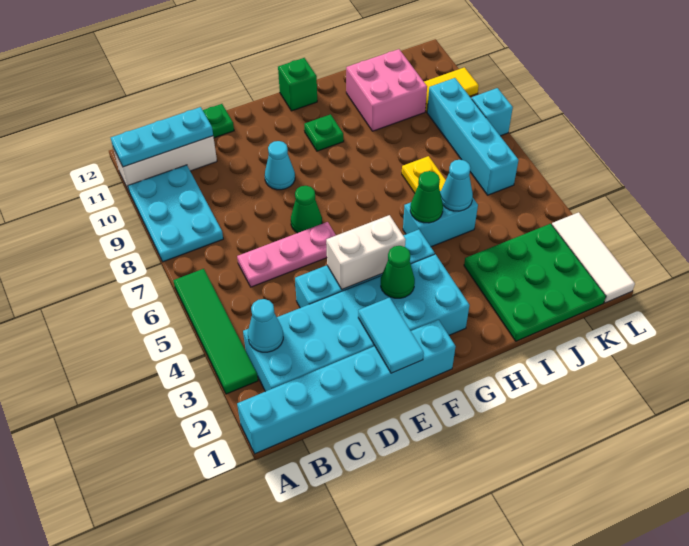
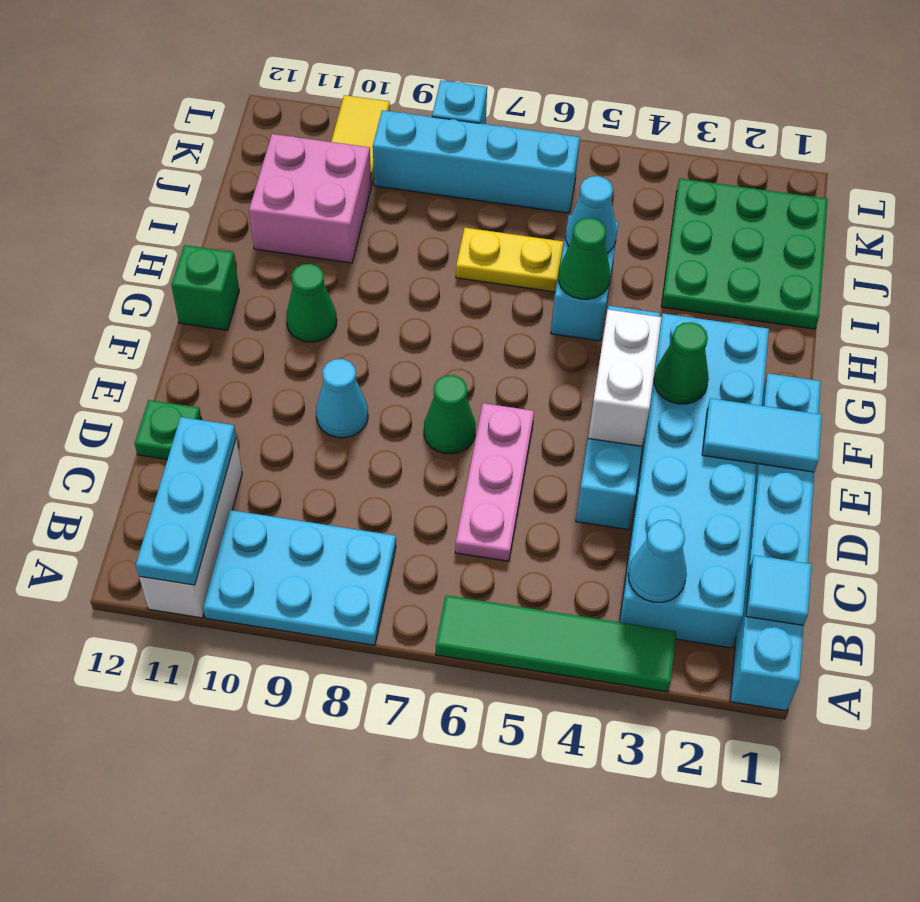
none -> cyan tile B1 level 2
green plate G10 level 1 -> green cone G10 level 1
white tile L1:L3 level 1 -> none

